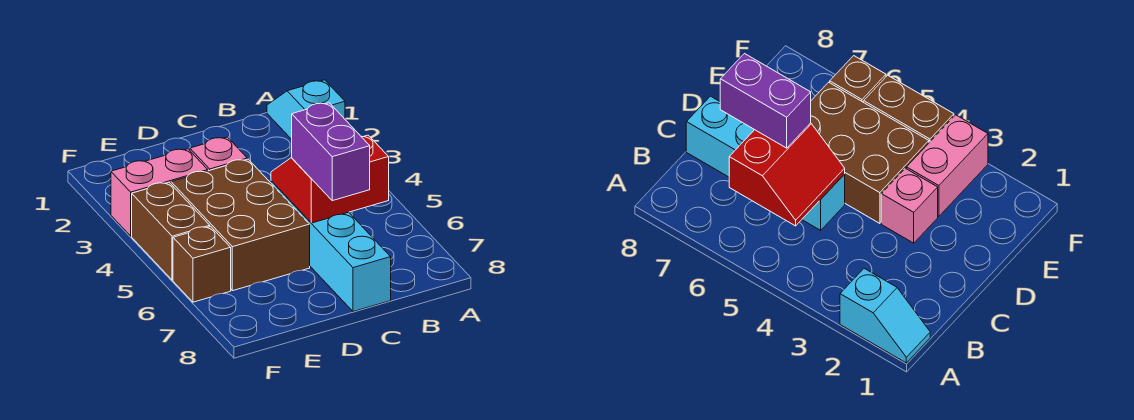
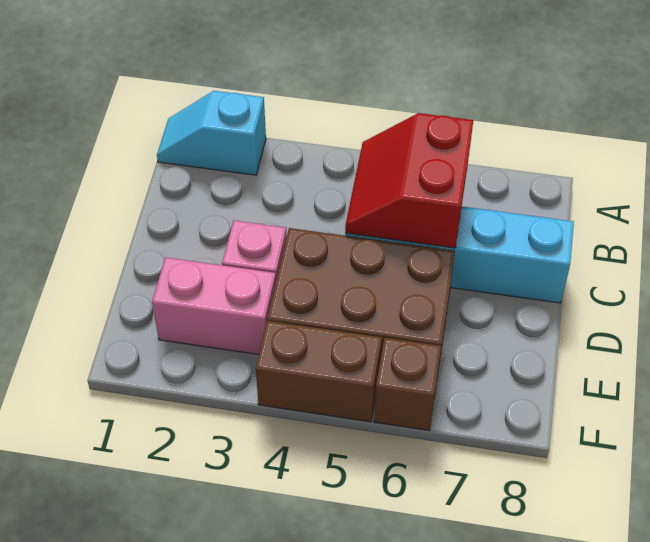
purple brick C6:C7 level 3 -> none
pink brick E3:F3 level 1 -> pink brick E2:E3 level 1

